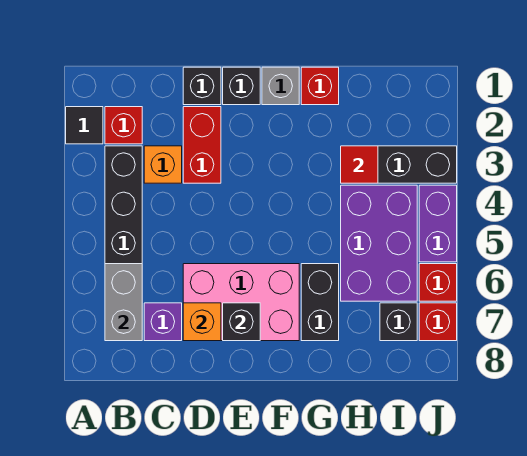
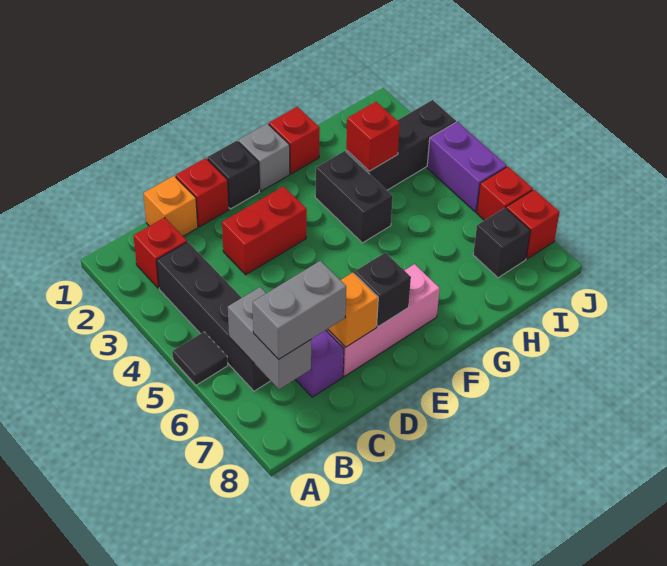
black tile A2 level 1 -> black tile A5 level 1
none -> grey brick B7:C7 level 3
orange brick C3 level 1 -> orange brick C1 level 1
black brick D1 level 1 -> red brick D1 level 1
red brick D2:D3 level 1 -> red brick D3:E3 level 1
pink brick D6:F7 level 1 -> pink brick D7:F7 level 1
black brick G6:G7 level 1 -> black brick G3:G4 level 1
red tile H3 level 2 -> red brick H3 level 2
purple brick H4:I6 level 1 -> none

